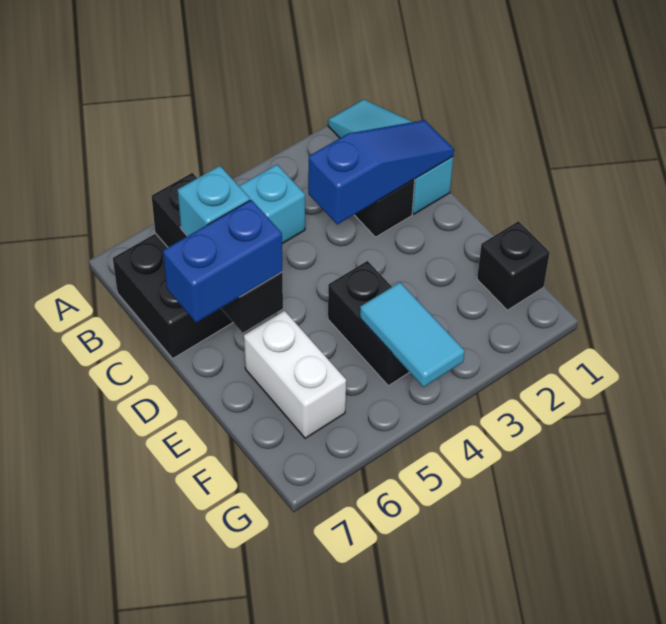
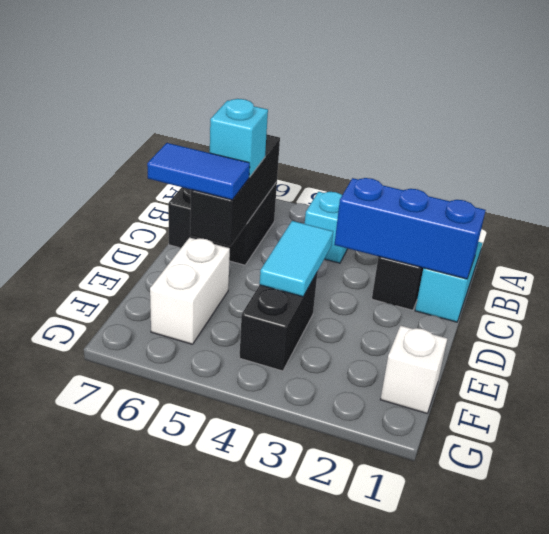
blue slope C1:C3 level 2 top 3 -> blue brick C1:C3 level 2
blue brick D6:D7 level 3 -> blue tile D6:D7 level 3
black brick F1 level 1 -> white brick F1 level 1
cyan tile F4:G4 level 2 -> cyan tile D4:E4 level 2

